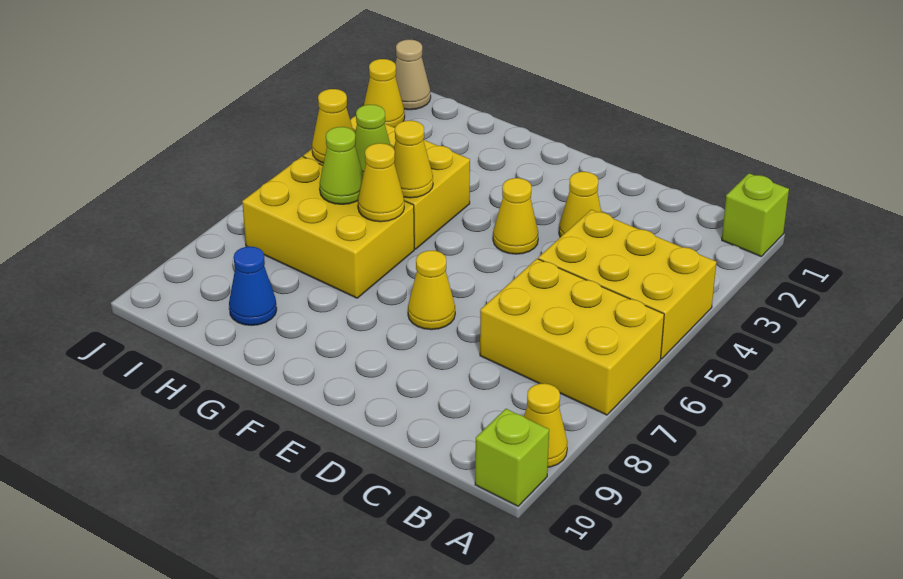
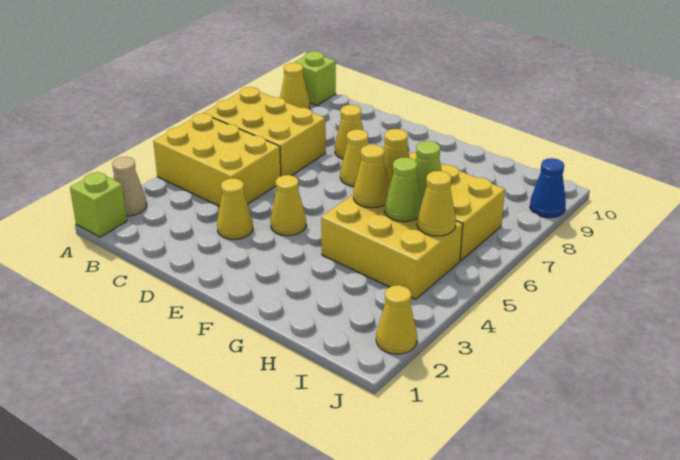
none -> yellow cone D8 level 1
blue cone H9 level 1 -> blue cone J9 level 1
tan cone J1 level 1 -> tan cone A2 level 1

